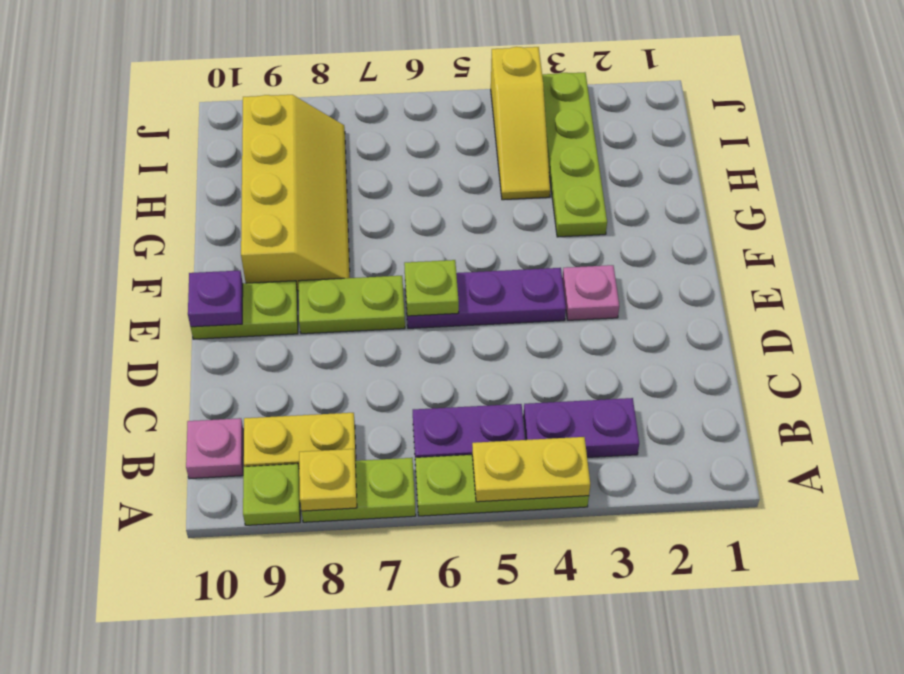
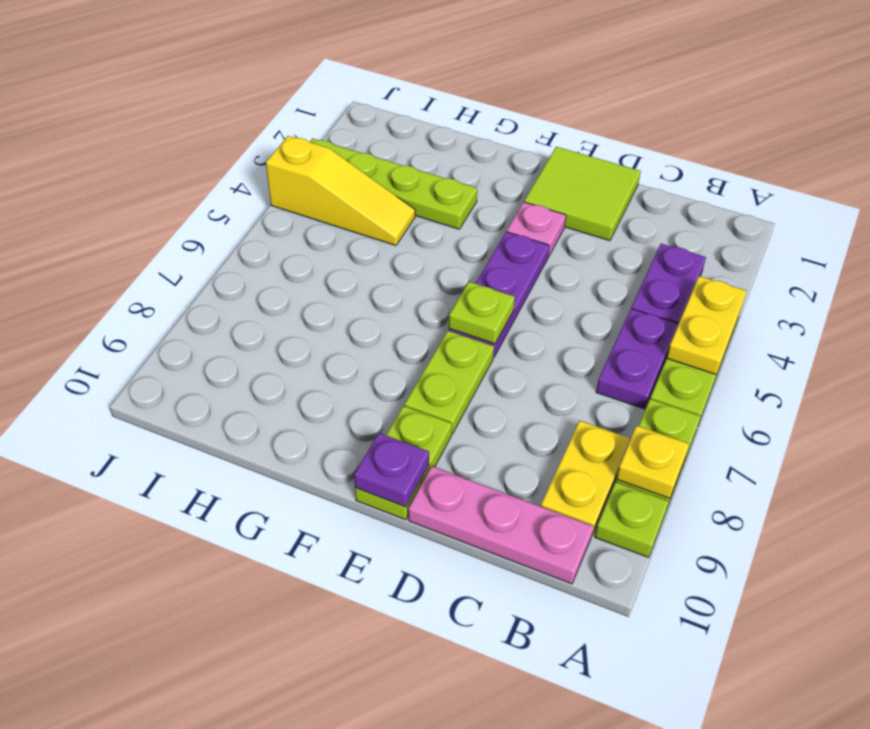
pink plate B10 level 1 -> pink plate B10:D10 level 1
none -> lime tile D1:E2 level 1
yellow slope F8:I9 level 1 top 9 -> none

